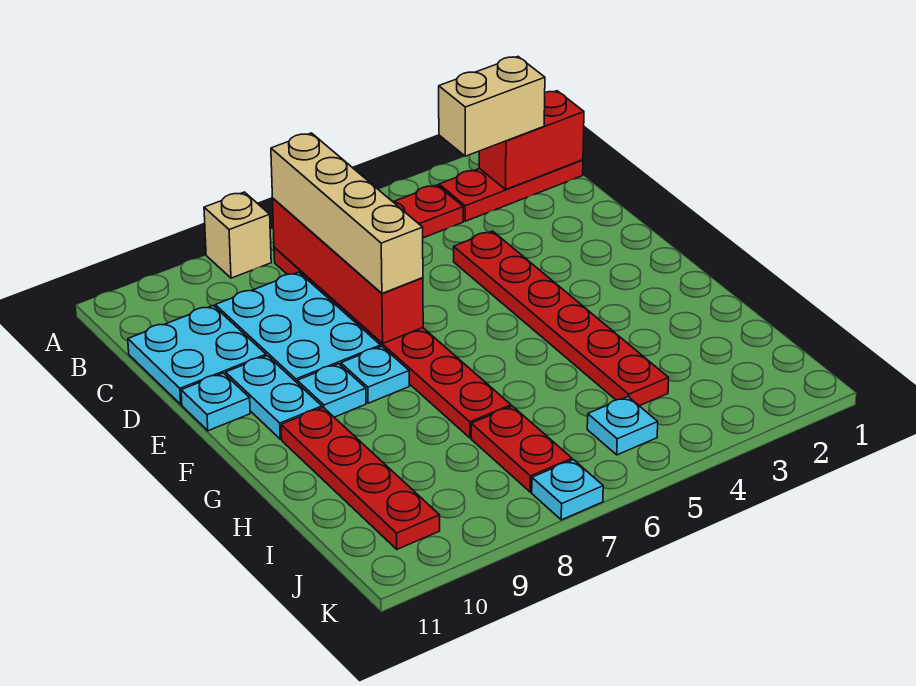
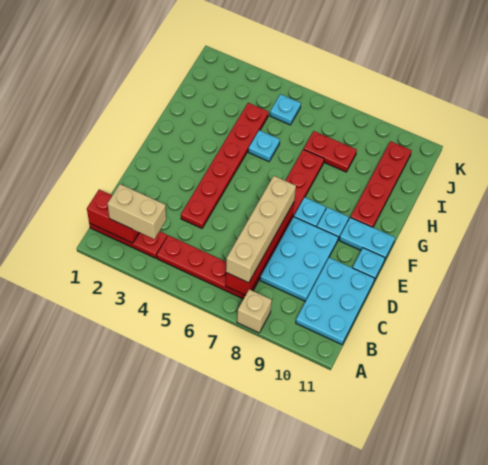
cyan plate C10:D11 level 1 -> cyan plate B10:D11 level 1
cyan plate E10:F10 level 1 -> cyan plate F10:F11 level 1
red plate I7:J7 level 1 -> red plate I7:I8 level 1
cyan plate K7 level 1 -> cyan plate H5 level 1

